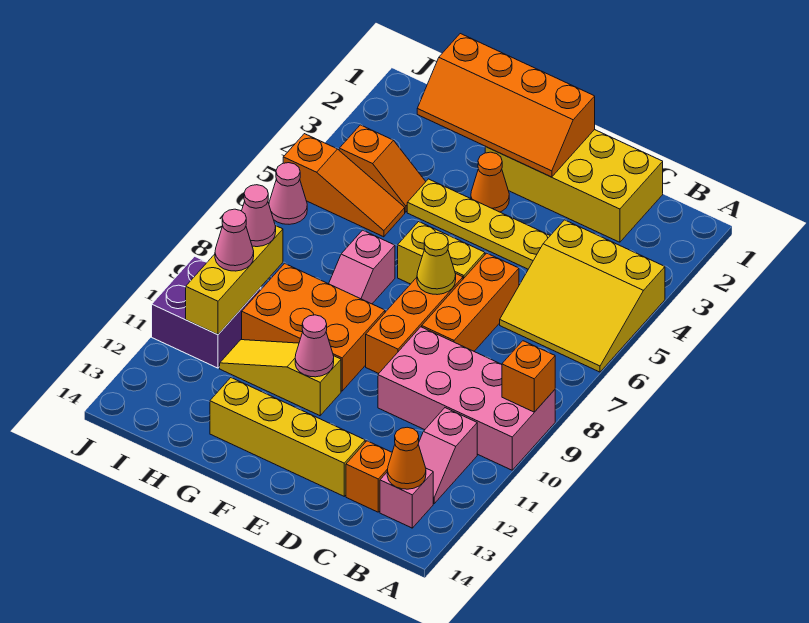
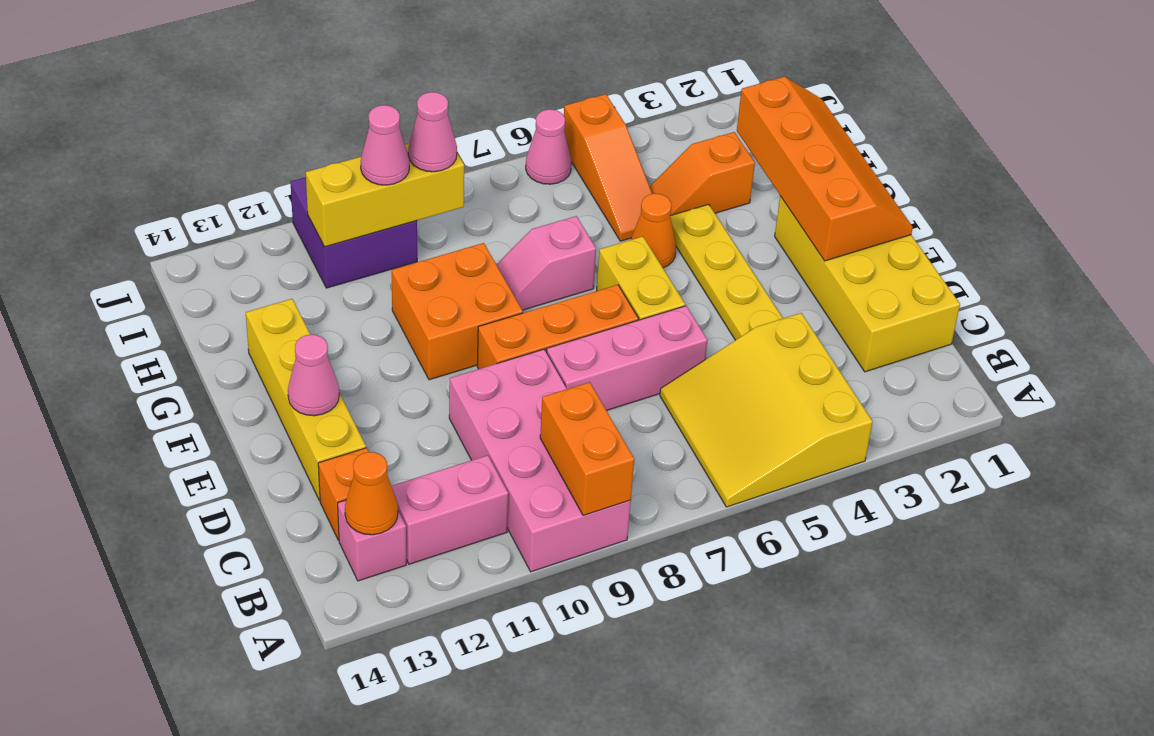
orange brick A9 level 2 -> orange brick A9:B9 level 2
pink slope B11:B12 level 1 top 11 -> pink brick B11:B12 level 1
orange brick D6:D8 level 1 -> pink brick D6:D8 level 1
orange slope E1:H2 level 2 top 1 -> orange slope E1:H2 level 2 top 2
yellow cone E7 level 2 -> none
orange cone F3 level 1 -> orange cone G5 level 1
orange brick F9:H10 level 1 -> orange brick F9:G10 level 1
yellow slope F11:H11 level 1 top F -> none
pink cone F11 level 2 -> pink cone E13 level 2
orange slope H4:I4 level 1 top I -> orange slope H3:H4 level 1 top 3

